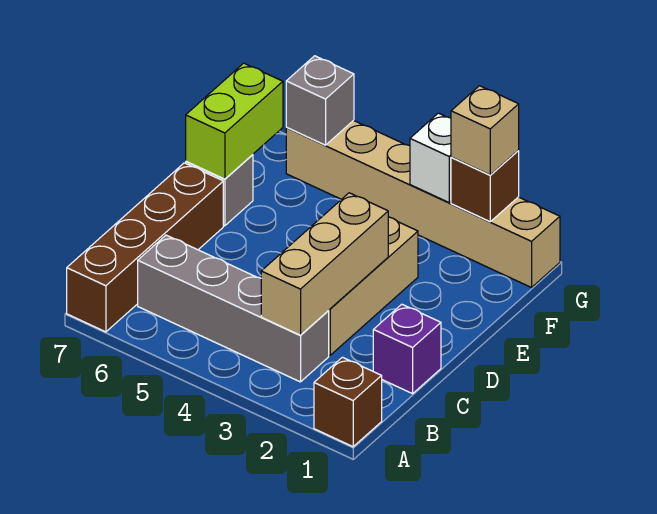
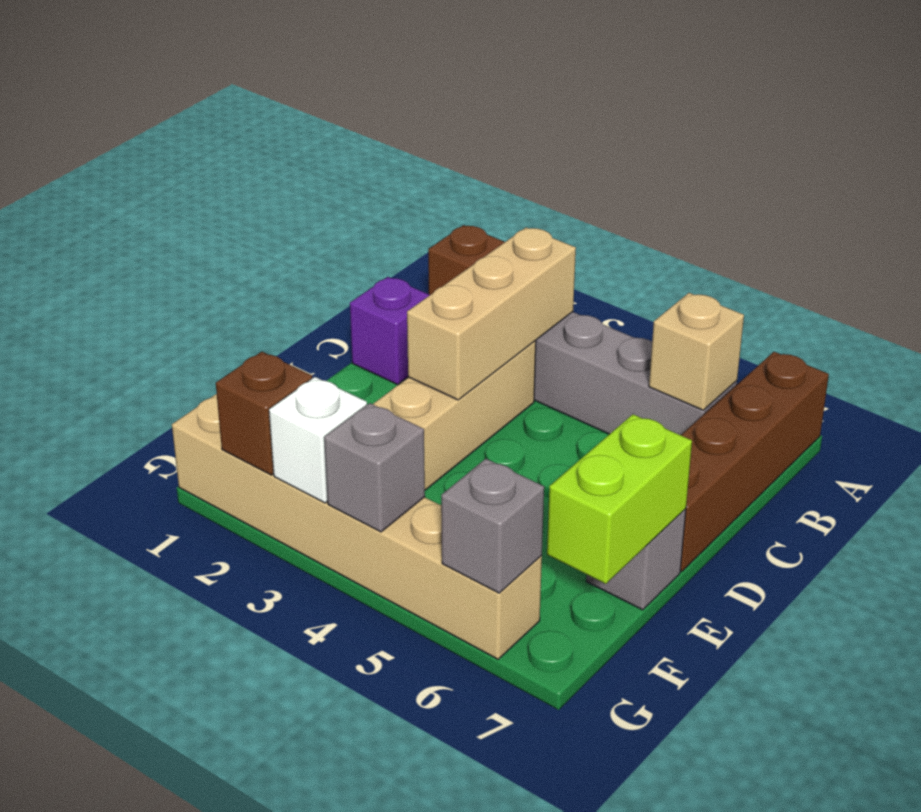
tan brick G2 level 3 -> tan brick B6 level 2
none -> grey brick G4 level 2

